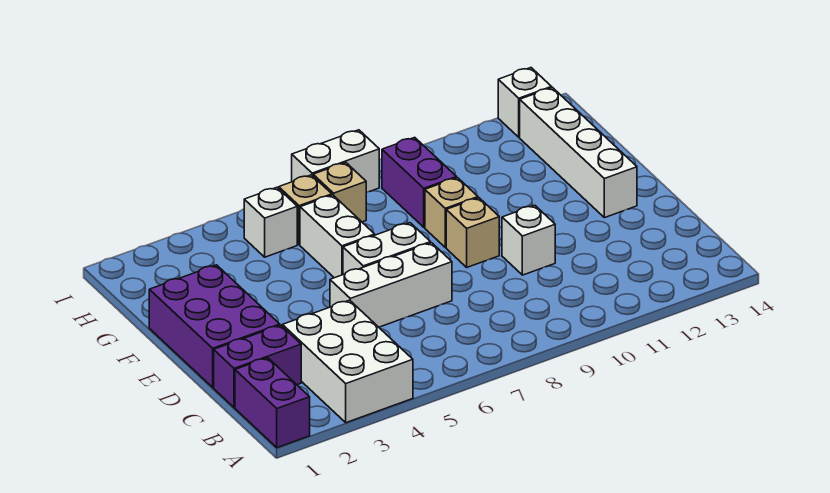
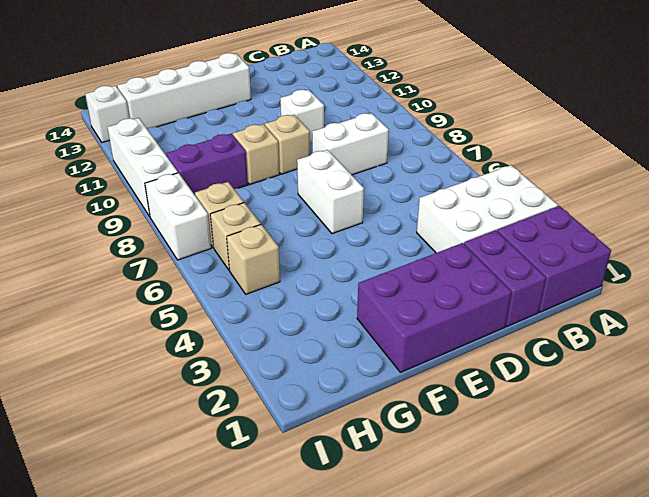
purple brick A1:B1 level 1 -> purple brick A1:B2 level 1
white brick D5:D7 level 1 -> white brick I9:I11 level 1
white brick F6:G6 level 1 -> white brick C8:D8 level 1
white brick H5 level 1 -> tan brick H5 level 1

